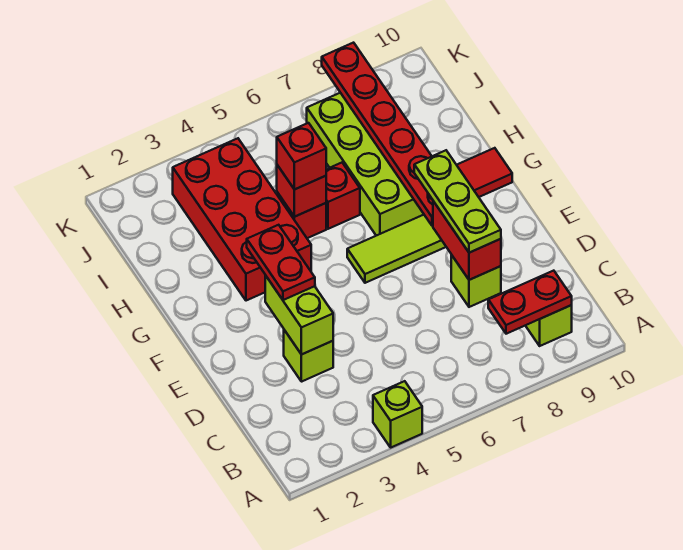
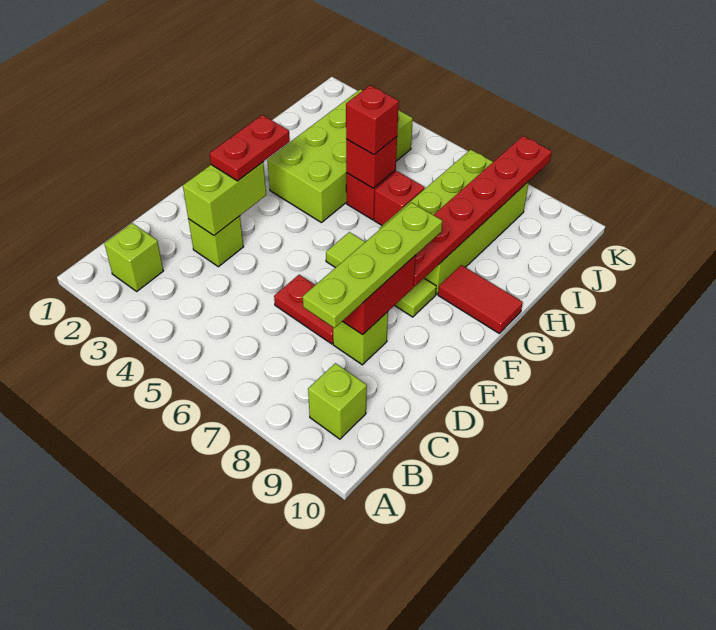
lime brick A4 level 1 -> lime brick B2 level 1
red plate B8:B9 level 2 -> red plate D6:D7 level 1
lime plate D8:F8 level 3 -> lime plate C8:F8 level 3
red brick G3:J4 level 1 -> lime brick G3:J4 level 1

